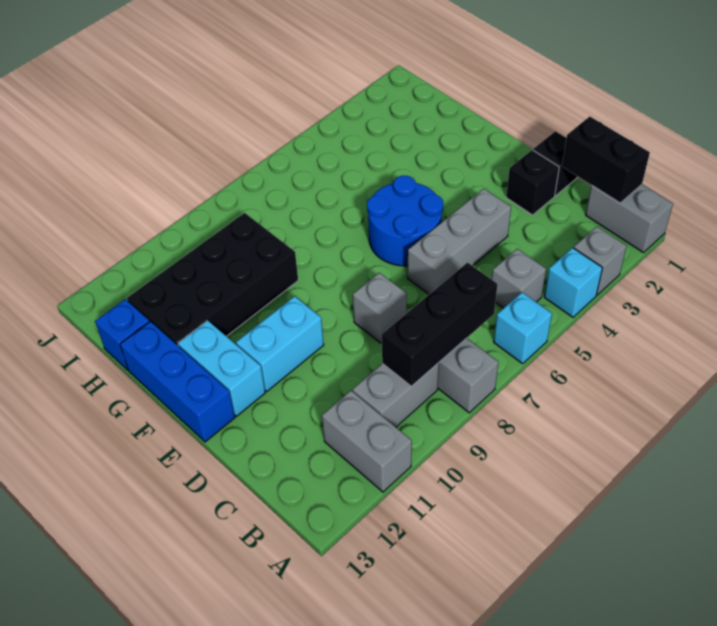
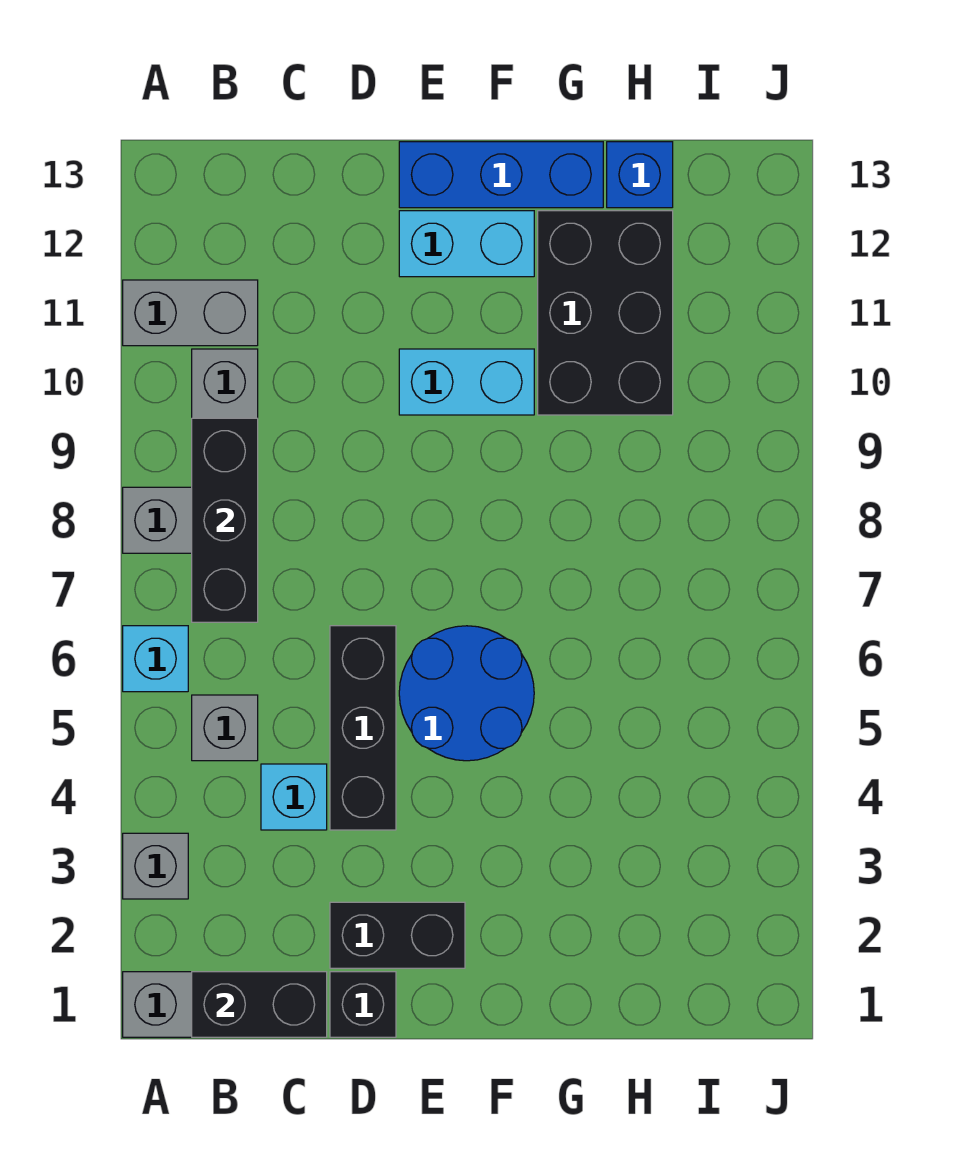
cyan brick A4 level 1 -> cyan brick C4 level 1
black brick D2 level 1 -> black brick D2:E2 level 1
grey brick D4:D6 level 1 -> black brick D4:D6 level 1
grey brick D8 level 1 -> none
cyan brick E10:E11 level 1 -> cyan brick E10:F10 level 1
black brick G9:H12 level 1 -> black brick G10:H12 level 1

